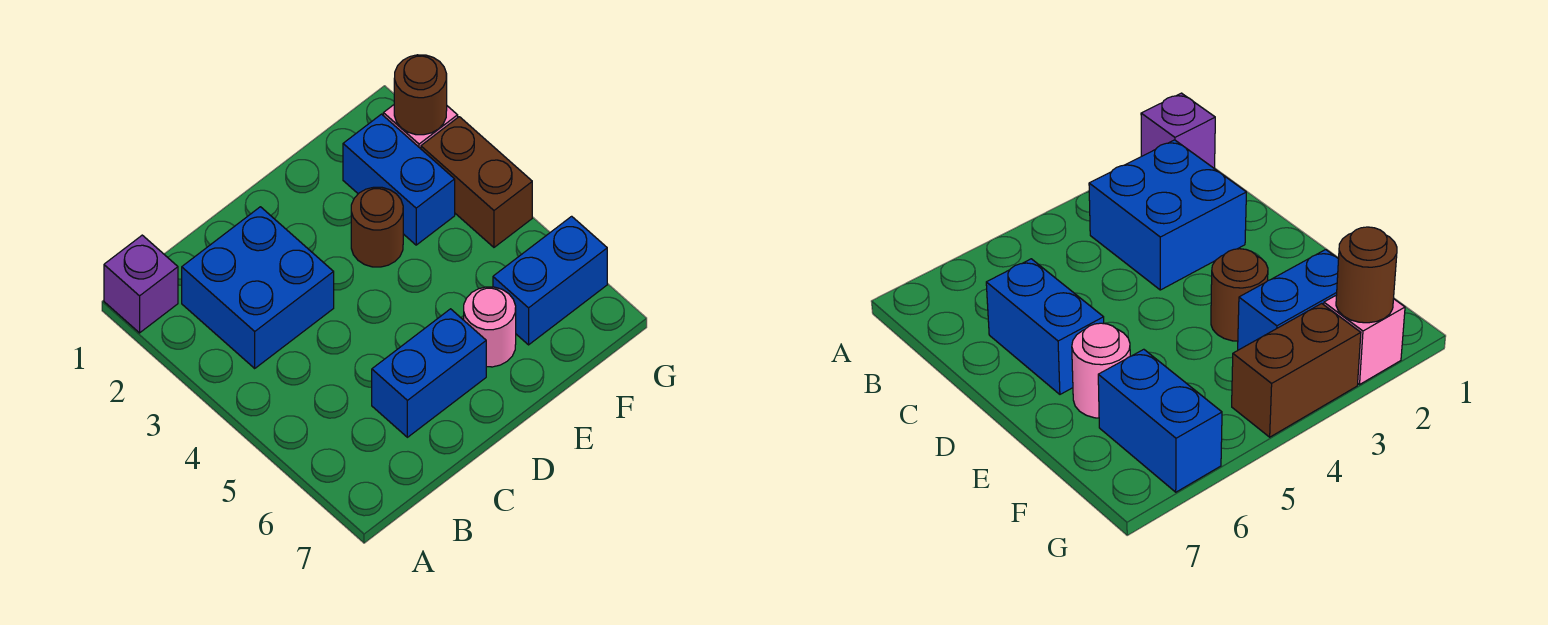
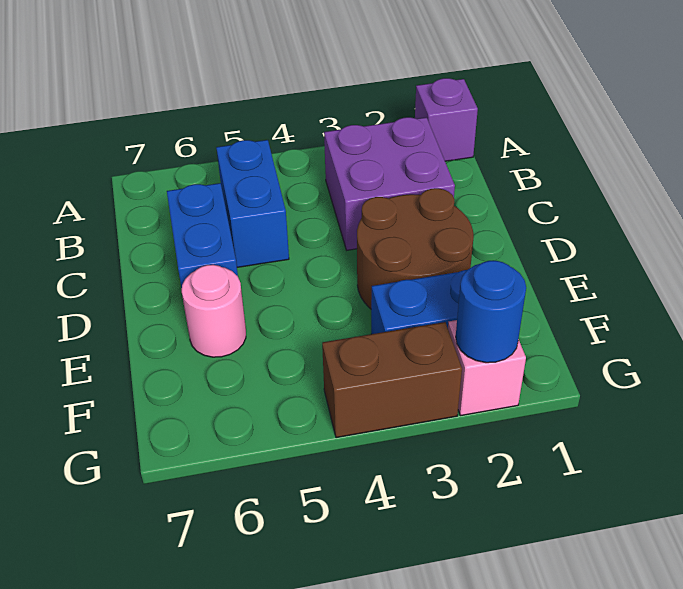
blue brick B2:C3 level 1 -> purple brick B2:C3 level 1
brown round brick E3 level 1 -> brown round brick D2:E3 level 1
blue brick F6:G6 level 1 -> blue brick B5:C5 level 1
brown round brick G2 level 2 -> blue round brick G2 level 2

